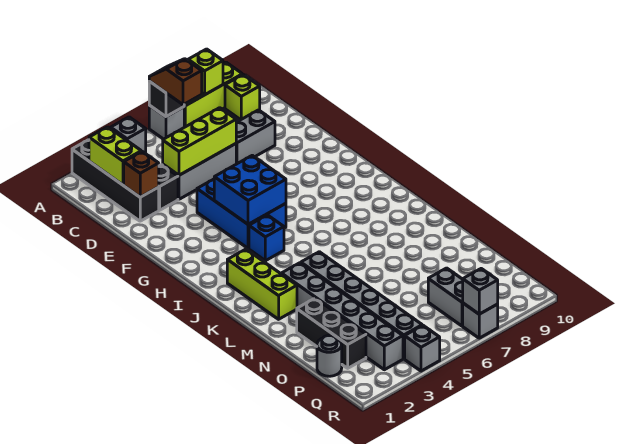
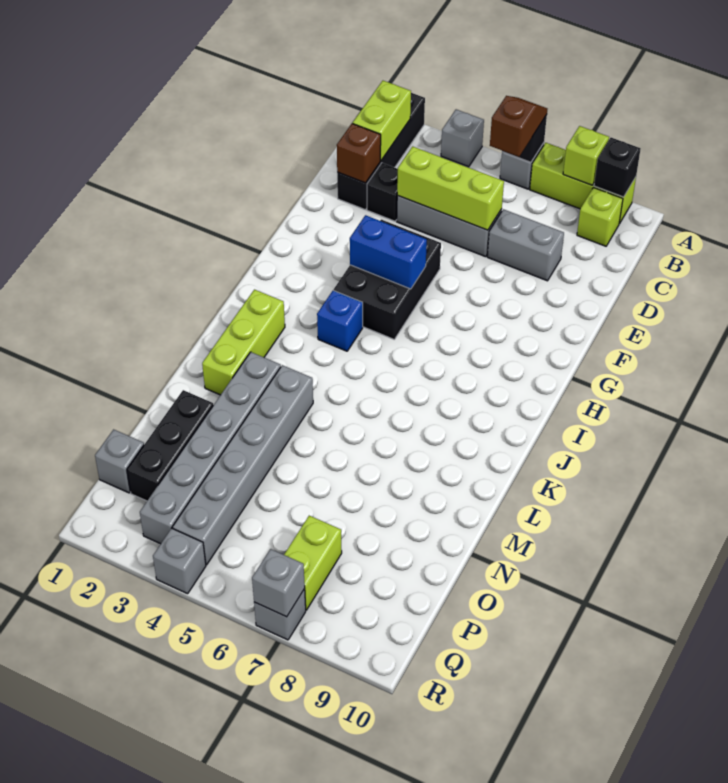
none -> black brick A9 level 2
blue brick F4:H5 level 1 -> black brick F4:H5 level 1
blue brick G4:H5 level 2 -> blue brick G4:G5 level 2
grey round brick P1 level 1 -> grey brick P1 level 1
grey brick P7:Q7 level 1 -> lime brick P7:Q7 level 1

